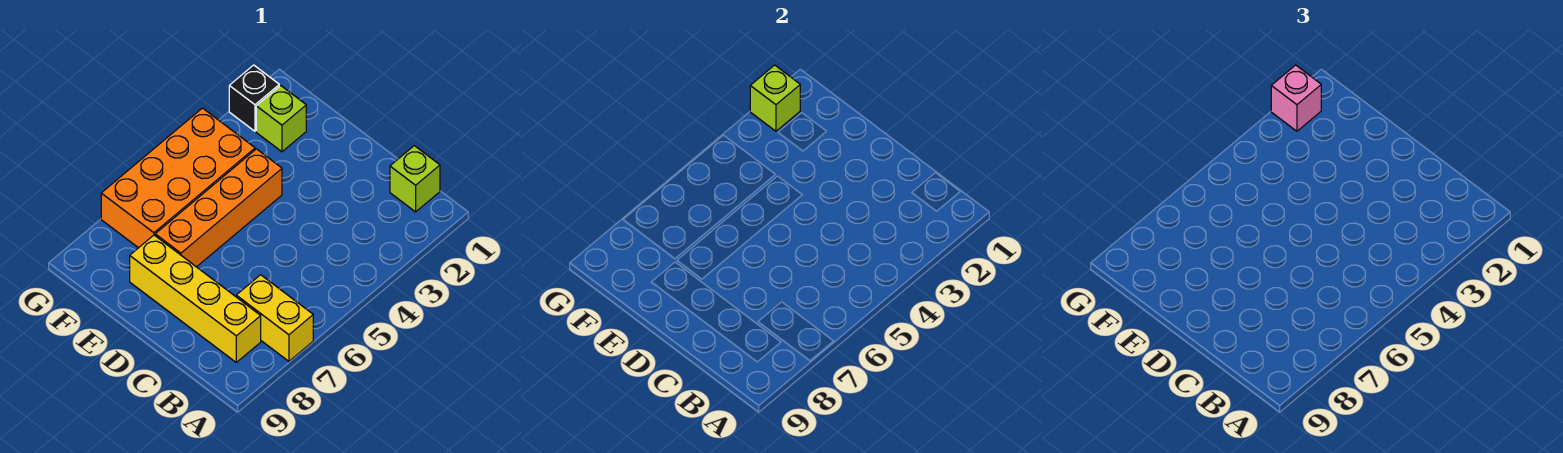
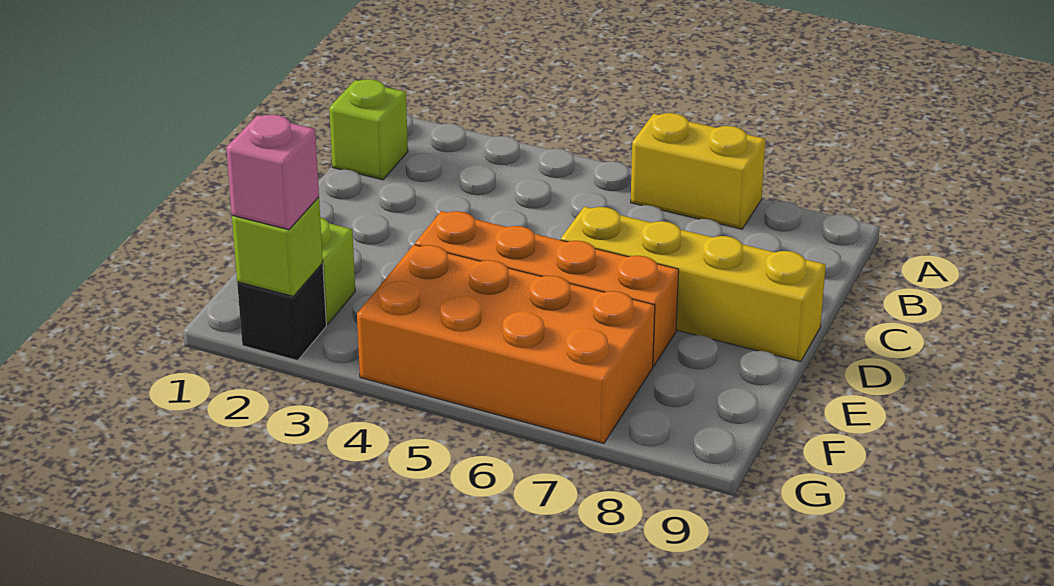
yellow brick A7:B7 level 1 -> yellow brick A6:A7 level 1
yellow brick B8:E8 level 1 -> yellow brick D6:D9 level 1

